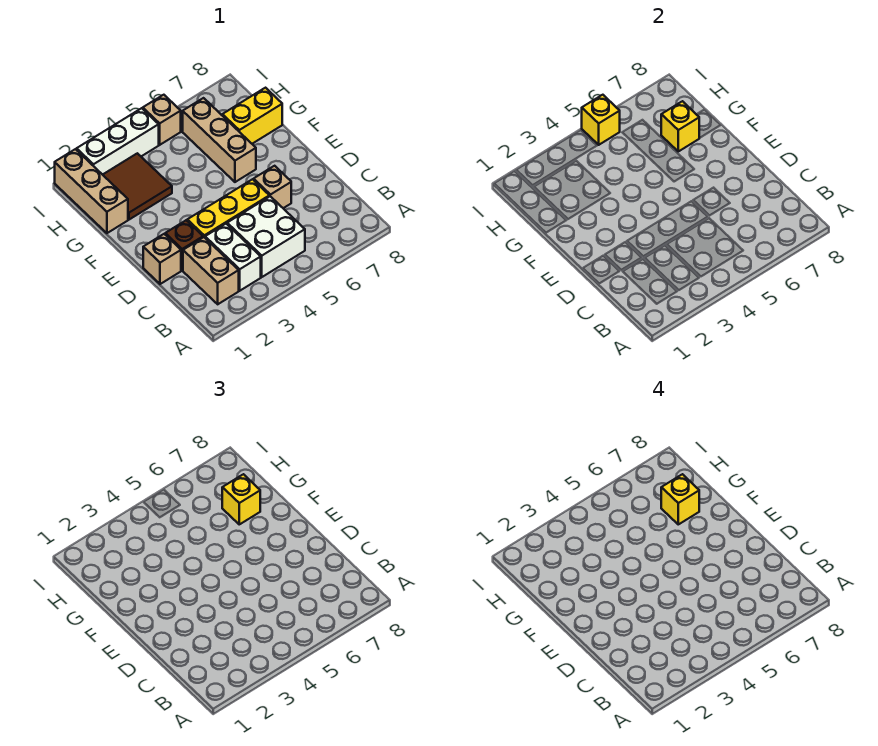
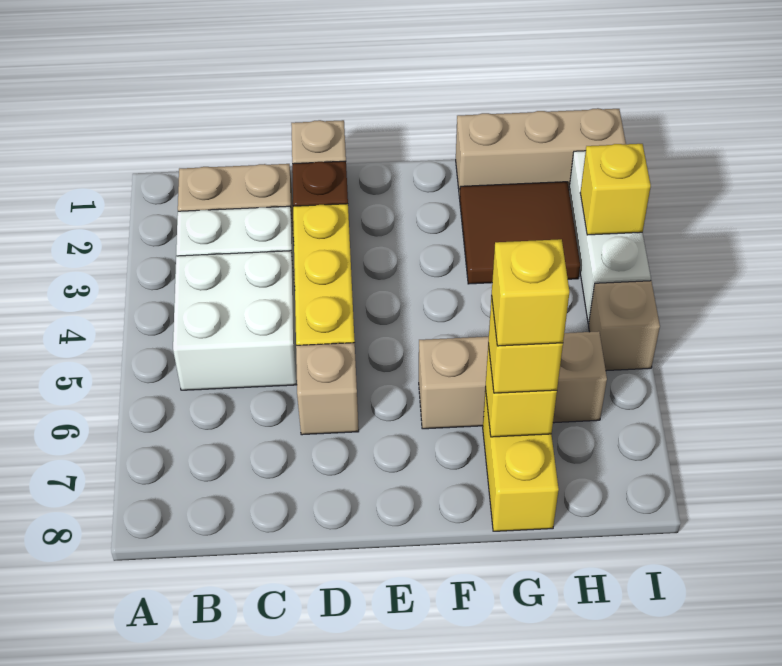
yellow brick I5 level 2 -> yellow brick I3 level 2

